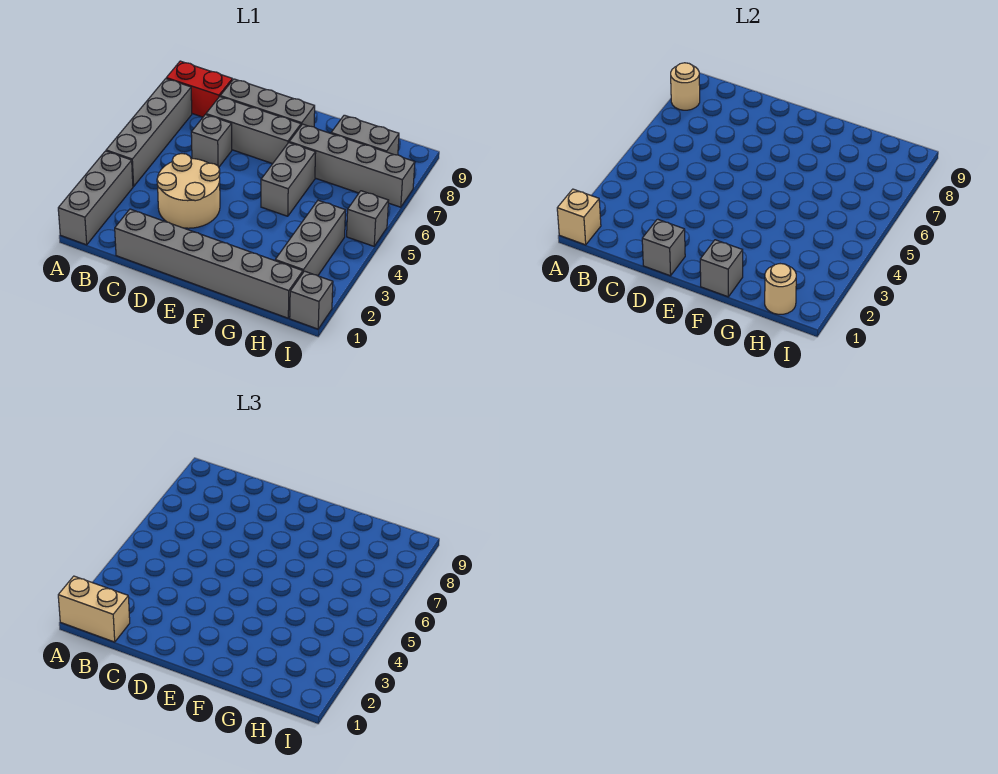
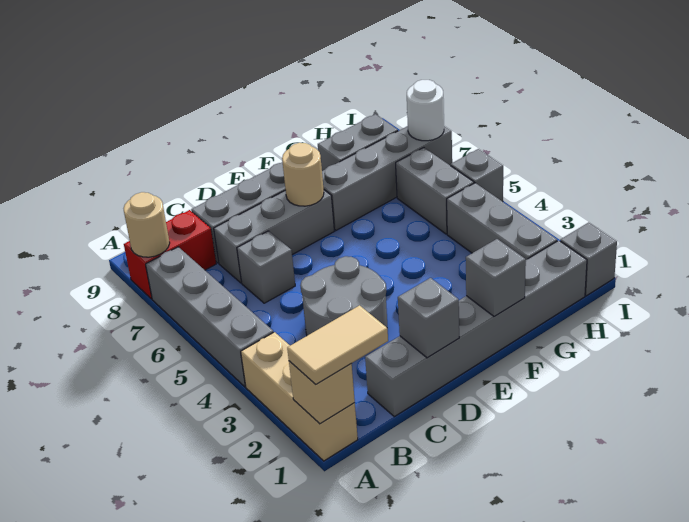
grey brick A1:A3 level 1 -> tan brick A1:A3 level 1
tan brick A1:B1 level 3 -> tan tile A1:B1 level 3
tan round brick C3:D4 level 1 -> grey round brick C3:D4 level 1
grey brick F5:F6 level 1 -> grey brick H5:H6 level 1
tan round brick H1 level 2 -> tan round brick E7 level 2
none -> white round brick I7 level 2

